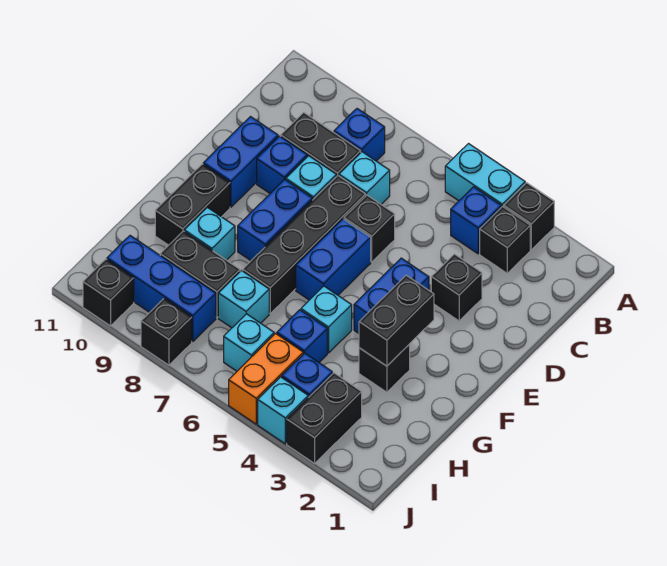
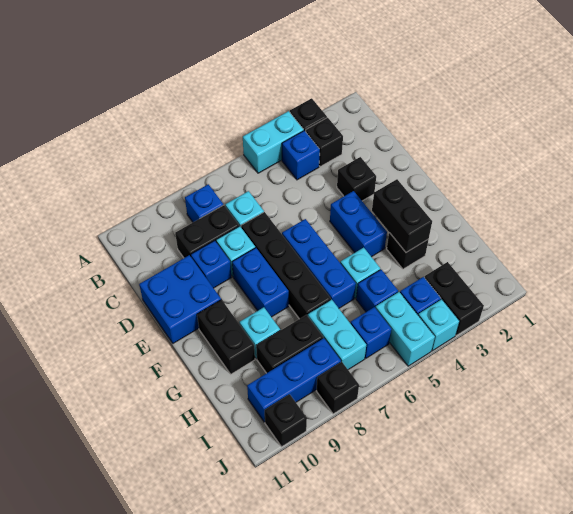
black brick D6 level 1 -> none
blue brick D10:E10 level 1 -> blue brick D10:E11 level 1
blue brick E6:F6 level 1 -> blue brick E6:G6 level 1
cyan brick H7 level 1 -> cyan brick H7:I7 level 1
orange brick I5:J5 level 1 -> cyan brick I5:J5 level 1
cyan brick I6 level 1 -> blue brick I6 level 1

